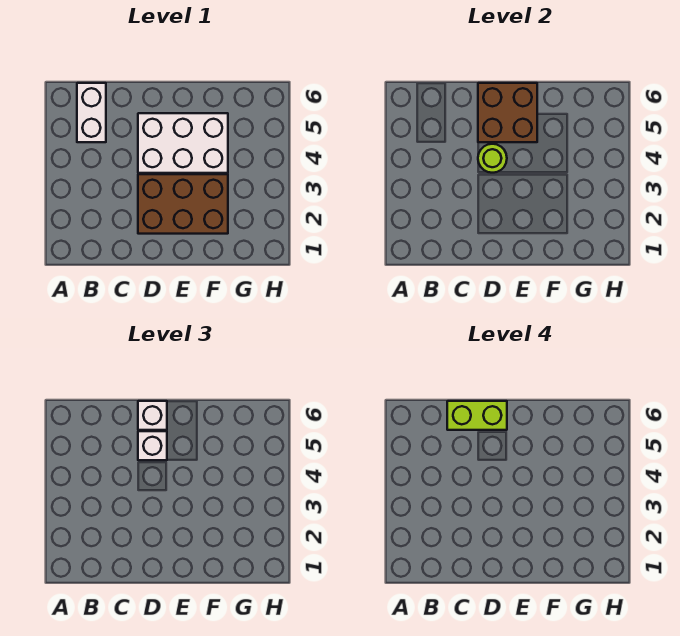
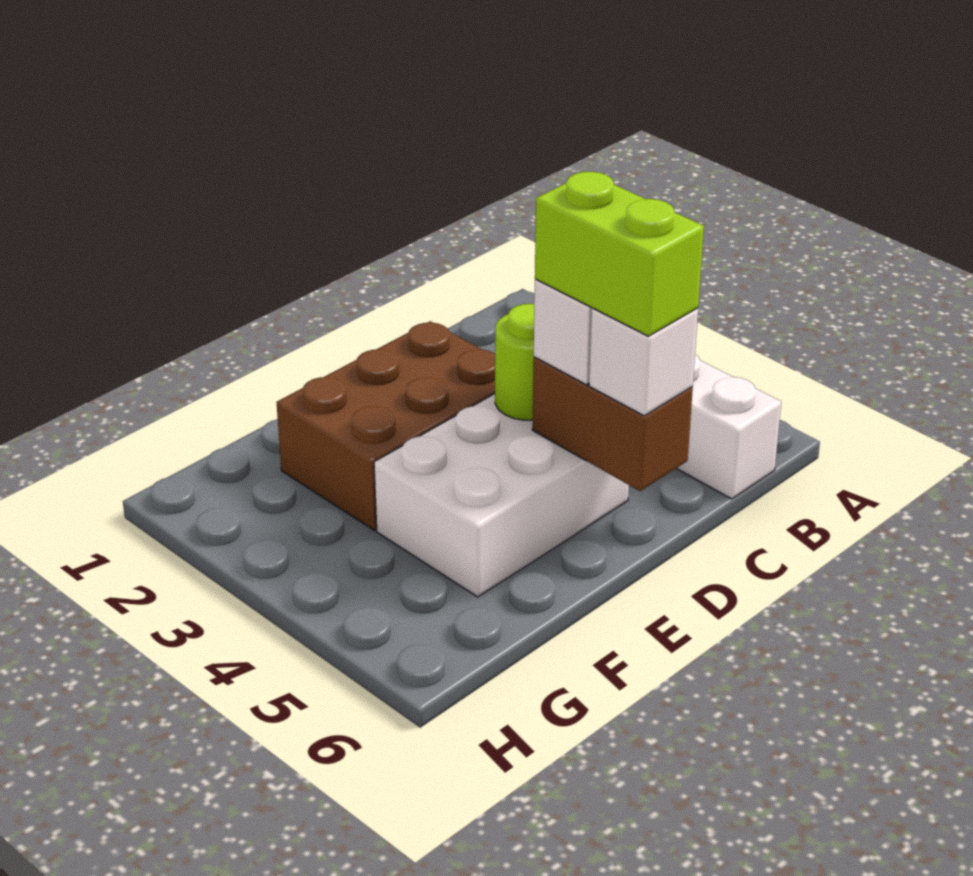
lime brick C6:D6 level 4 -> lime brick D5:D6 level 4
brown brick D5:E6 level 2 -> brown brick D5:D6 level 2

